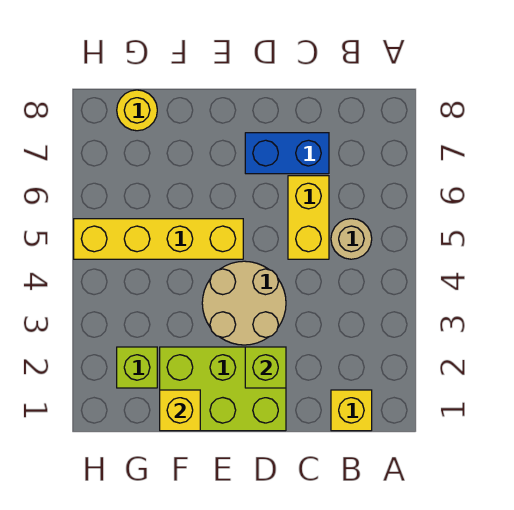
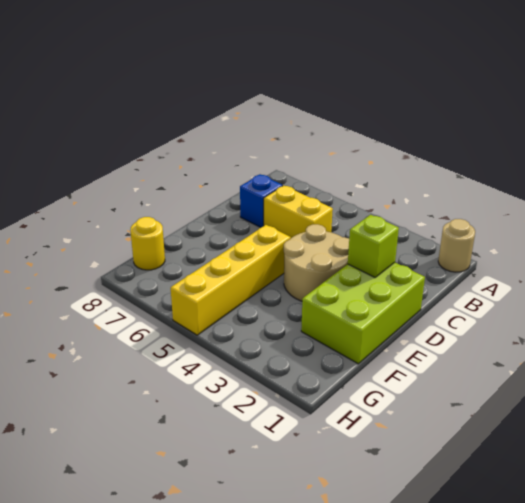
yellow brick B1 level 1 -> none
tan round brick B5 level 1 -> tan round brick A1 level 1
blue brick C7:D7 level 1 -> blue brick C7 level 1
yellow brick F1 level 2 -> none
lime brick G2 level 1 -> none

